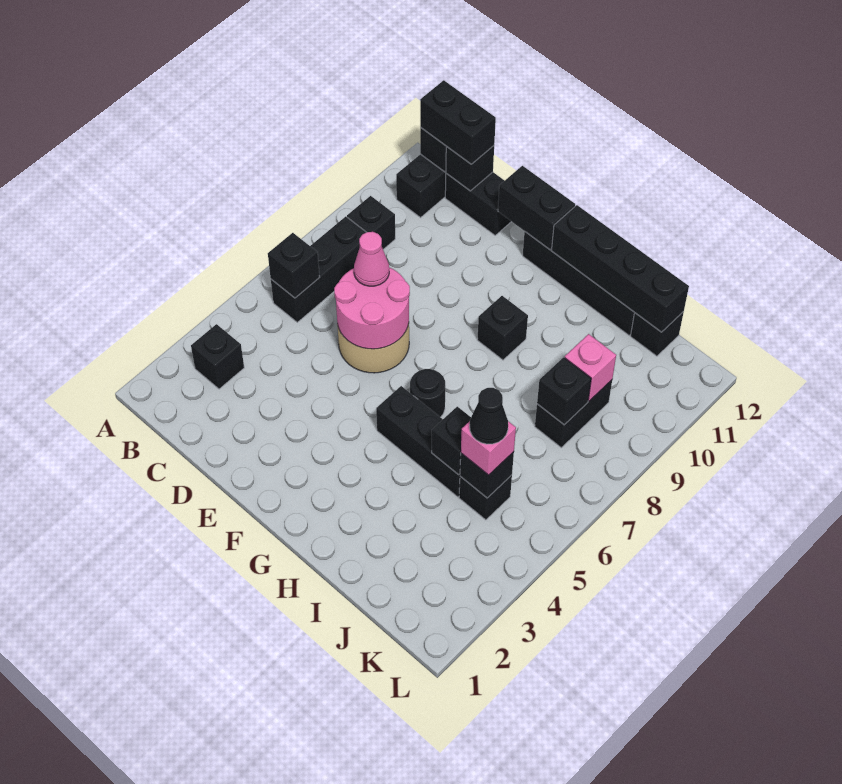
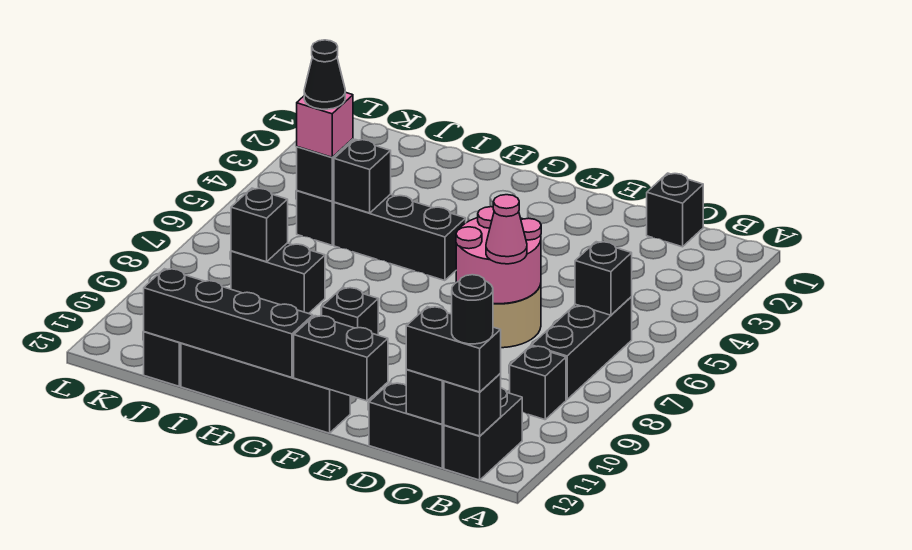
black brick B3 level 1 -> black brick C1 level 1
black round brick G6 level 1 -> black round brick B12 level 4
black brick J8:J9 level 1 -> black brick I8:J8 level 1
pink brick J9 level 2 -> none

